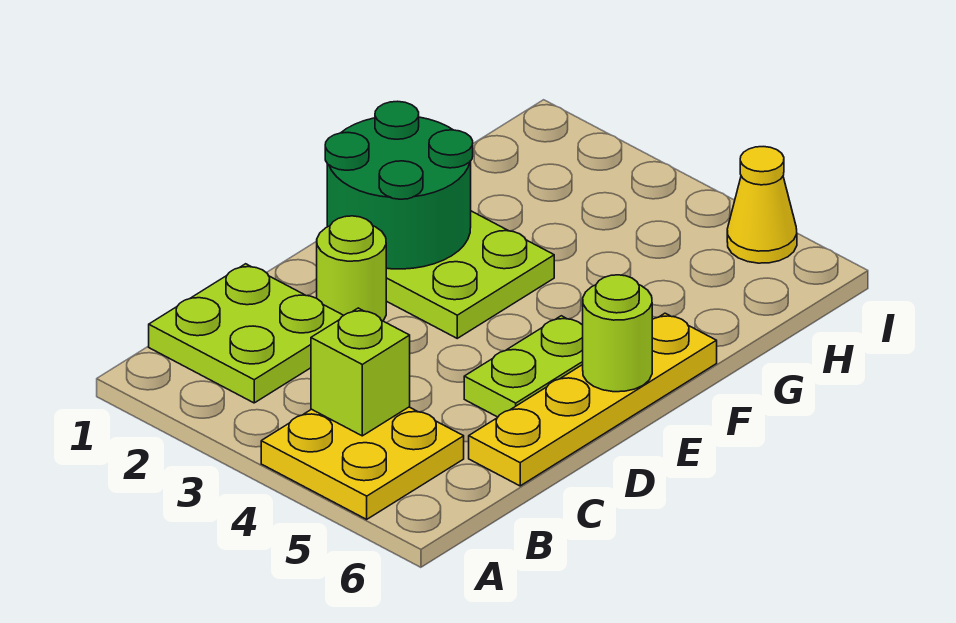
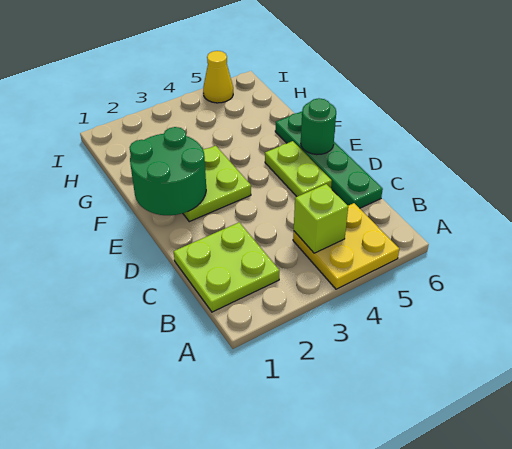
yellow plate C6:F6 level 1 -> green plate C6:F6 level 1
lime round brick D2 level 1 -> none
lime round brick E6 level 2 -> green round brick E6 level 2

